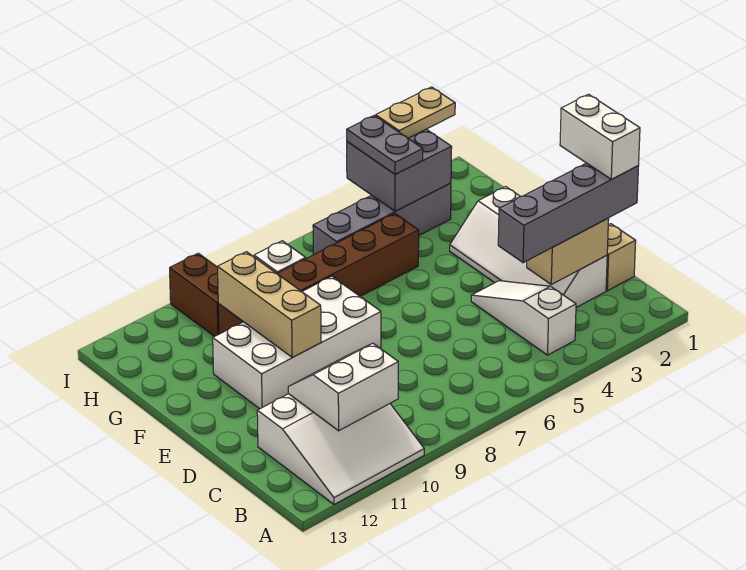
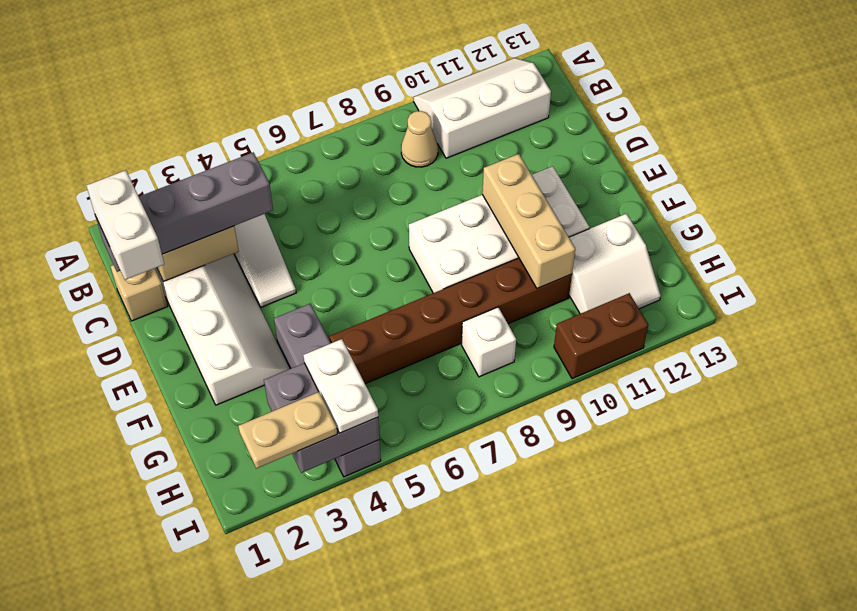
white slope A10:C12 level 1 top C -> white slope A10:B12 level 1 top B
none -> tan cone B9 level 1
white slope B10:C11 level 2 top B -> white slope G11:H12 level 1 top G
grey brick H3:H6 level 1 -> grey brick F4:I4 level 1
grey plate H4:I4 level 3 -> white plate H4:I4 level 3
brown brick H10:I10 level 1 -> brown brick I10:I11 level 1

